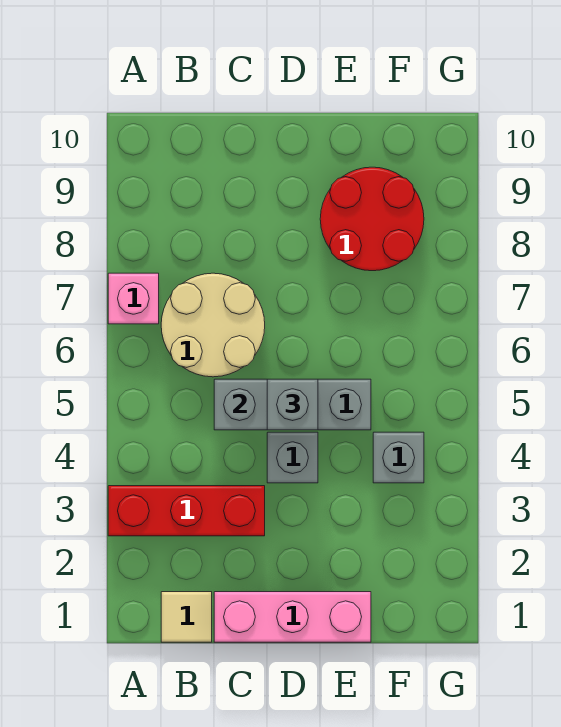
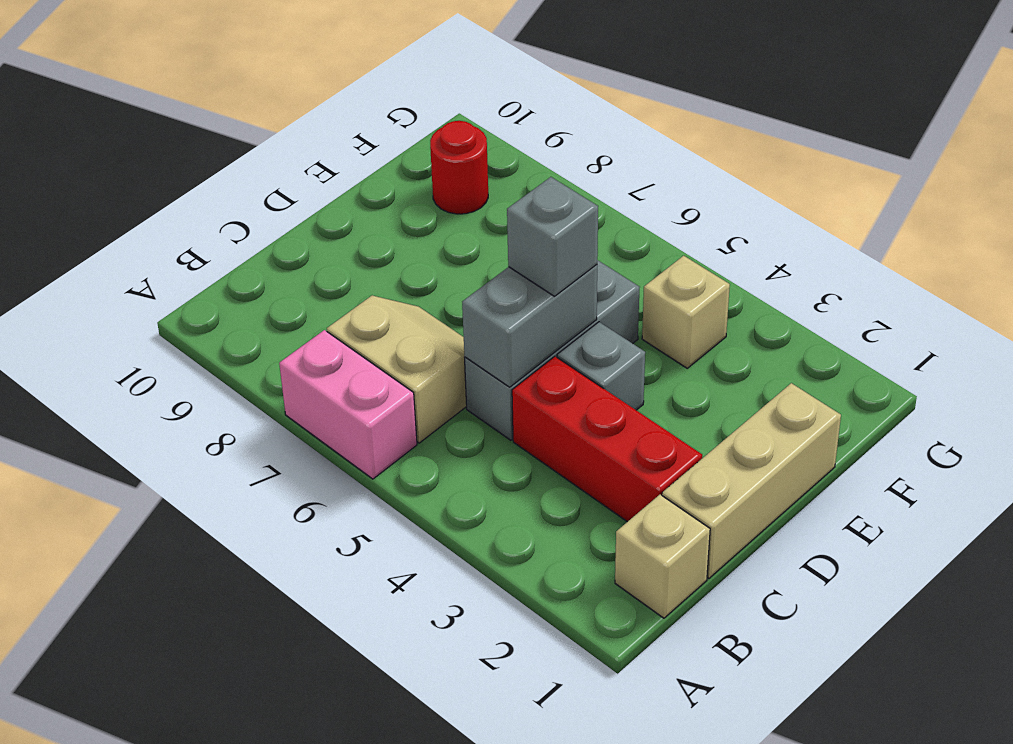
red brick A3:C3 level 1 -> red brick C2:C4 level 1
pink brick A7 level 1 -> pink brick A6:A7 level 1
tan tile B1 level 1 -> tan brick B1 level 1
tan round brick B6:C7 level 1 -> tan slope B6:C7 level 1 top B
pink brick C1:E1 level 1 -> tan brick C1:E1 level 1
red round brick E8:F9 level 1 -> red round brick F9 level 1
grey brick F4 level 1 -> tan brick F4 level 1

